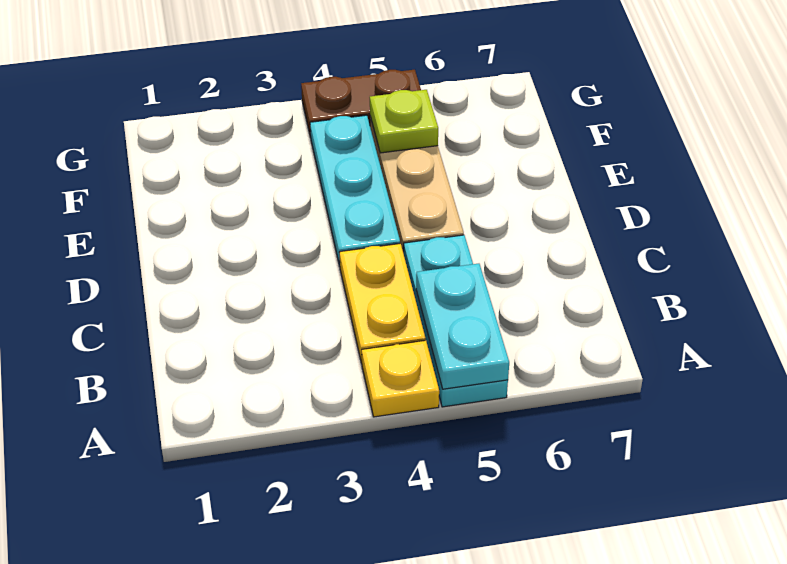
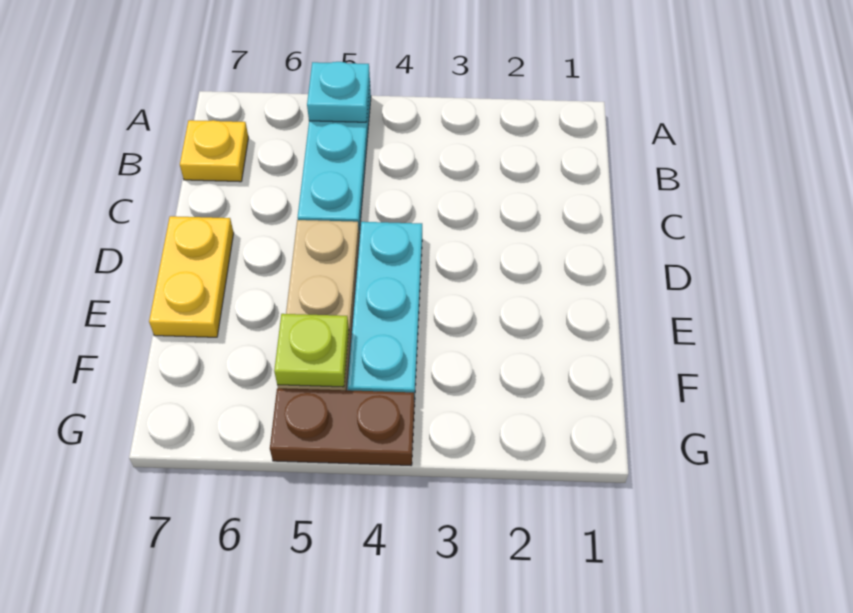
yellow plate A4 level 1 -> yellow plate B7 level 1
cyan plate A5:B5 level 2 -> cyan plate A5 level 2
yellow plate B4:C4 level 1 -> yellow plate D7:E7 level 1

